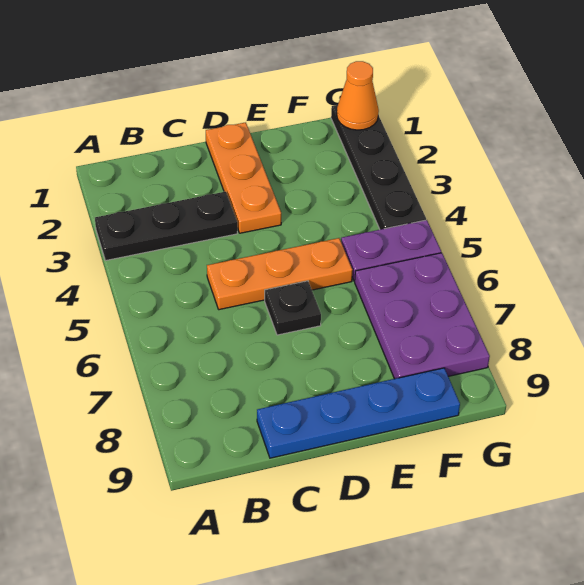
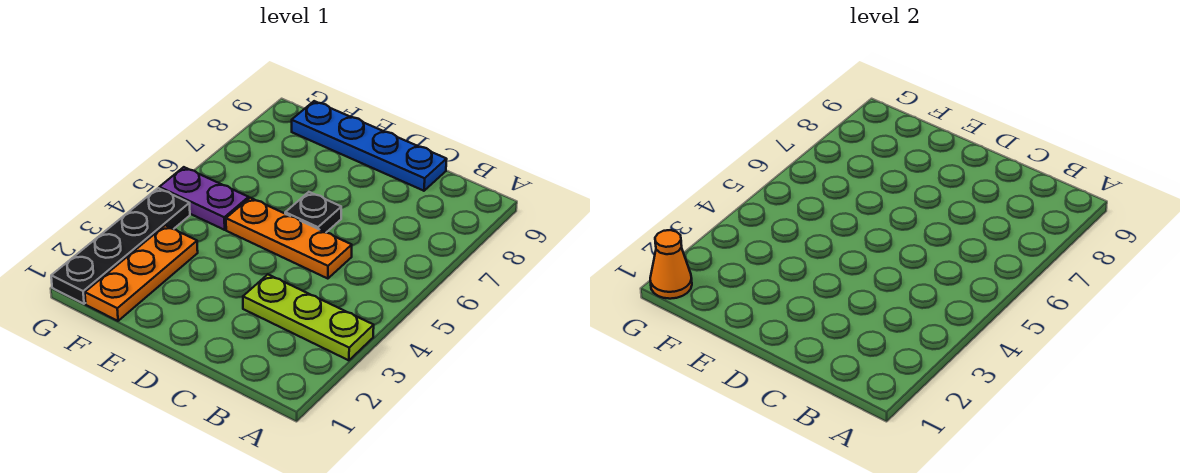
black plate A3:C3 level 1 -> lime plate A3:C3 level 1
orange plate D1:D3 level 1 -> orange plate F1:F3 level 1
purple plate F6:G8 level 1 -> none

